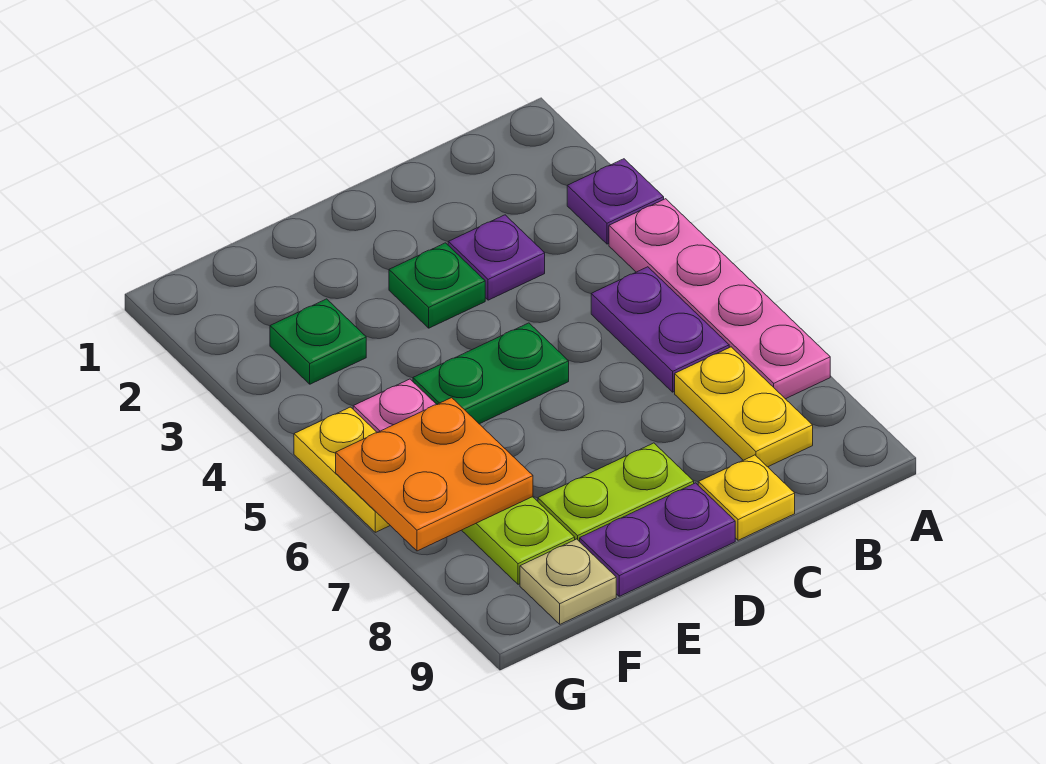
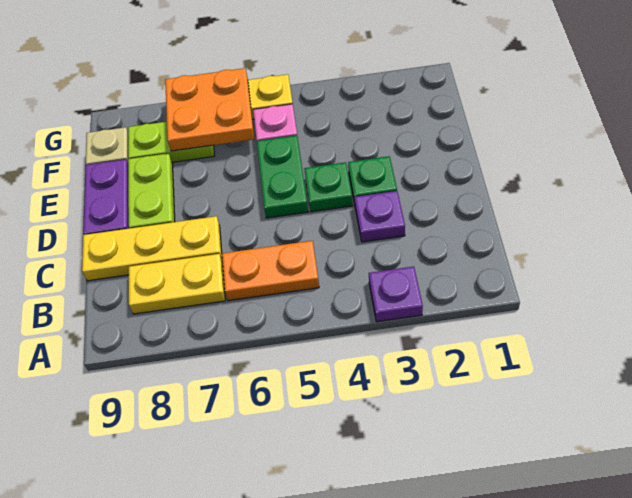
pink plate A4:A7 level 1 -> none
purple plate B5:B6 level 1 -> orange plate B5:B6 level 1
yellow plate C9 level 1 -> yellow plate C7:C9 level 1
green plate F3 level 1 -> green plate D4 level 1

